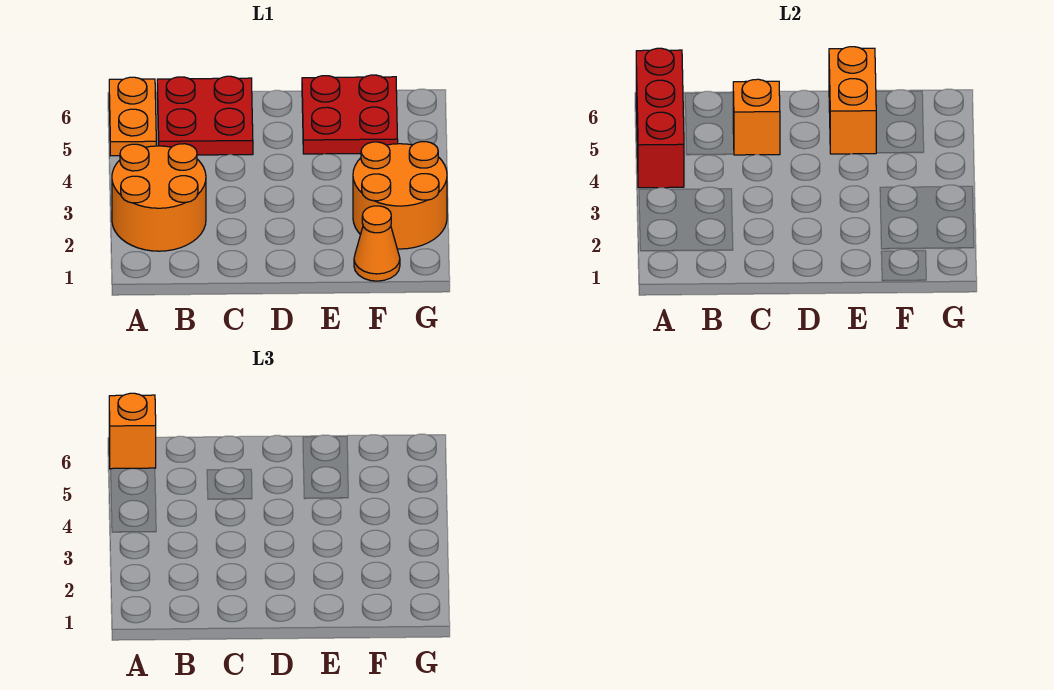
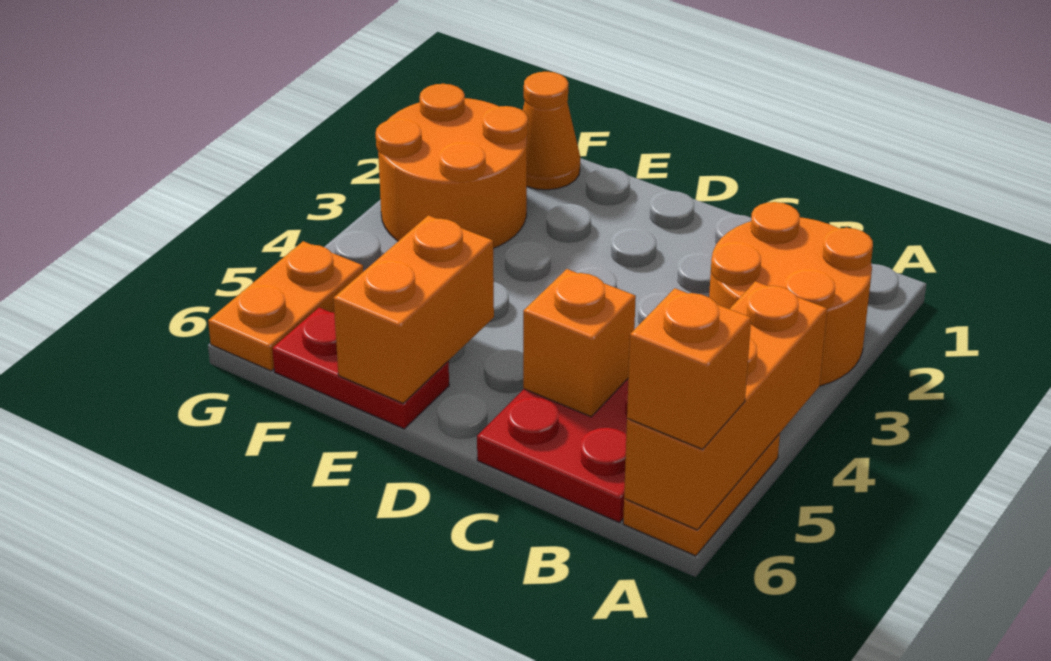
red brick A4:A6 level 2 -> orange brick A4:A6 level 2
red plate E5:F6 level 1 -> red plate E6:F6 level 1
none -> orange plate G5:G6 level 1

